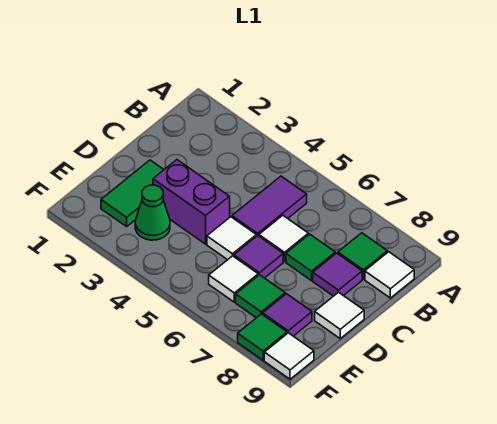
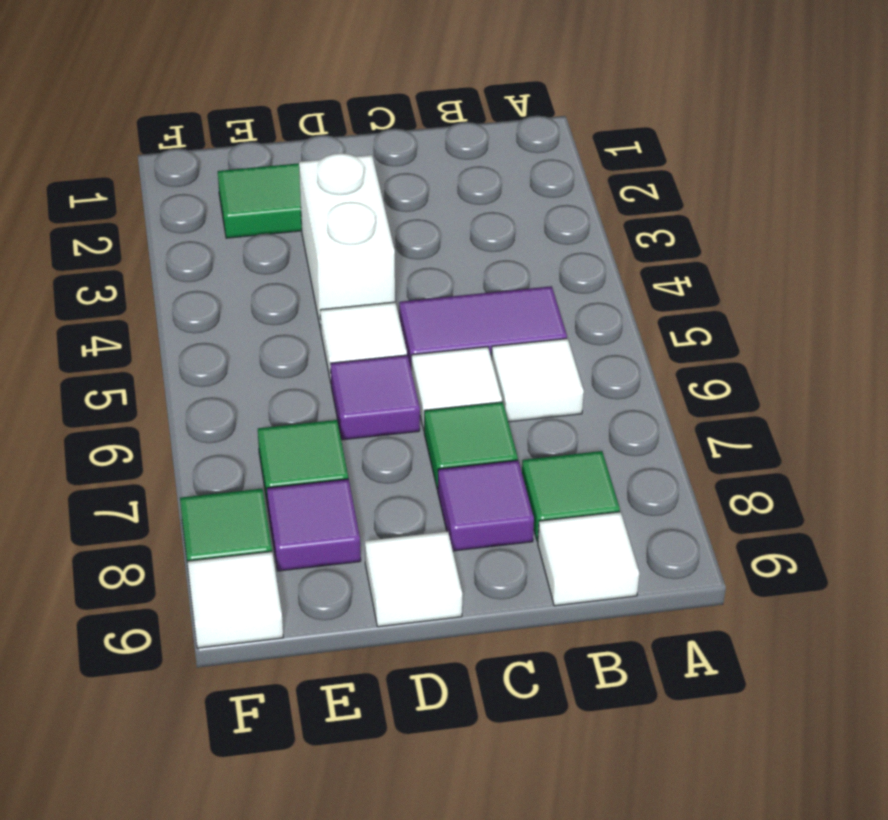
purple brick D3:D4 level 1 -> white brick D3:D4 level 1
green cone E3 level 1 -> none
white tile E6 level 1 -> white tile B6 level 1

